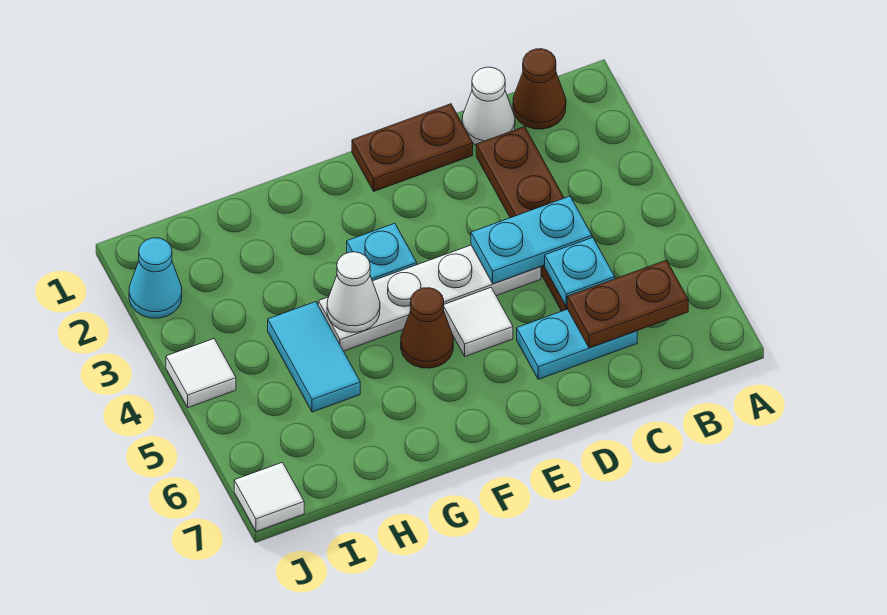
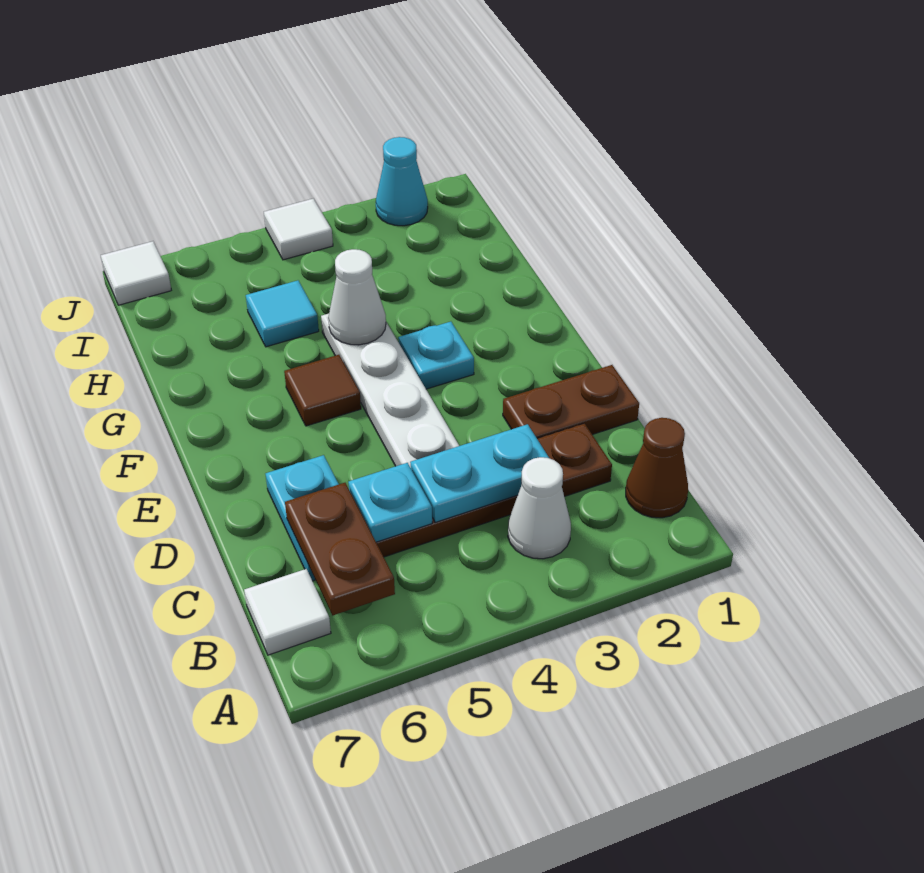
white cone C1 level 1 -> white cone B3 level 1
cyan plate C4:D4 level 2 -> cyan plate C3:C4 level 2
brown plate D1:E1 level 1 -> brown plate D1:D2 level 1
white tile E5 level 1 -> white tile B7 level 1
brown cone F5 level 1 -> brown tile F5 level 1
cyan tile H4:H5 level 1 -> cyan tile H5 level 1

